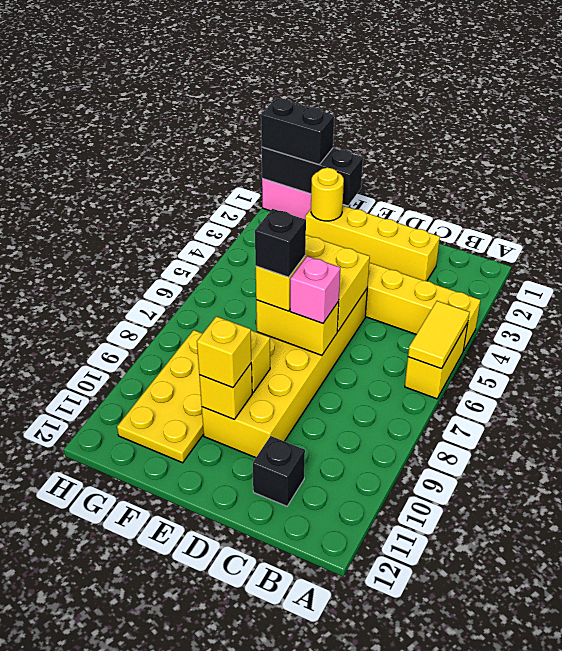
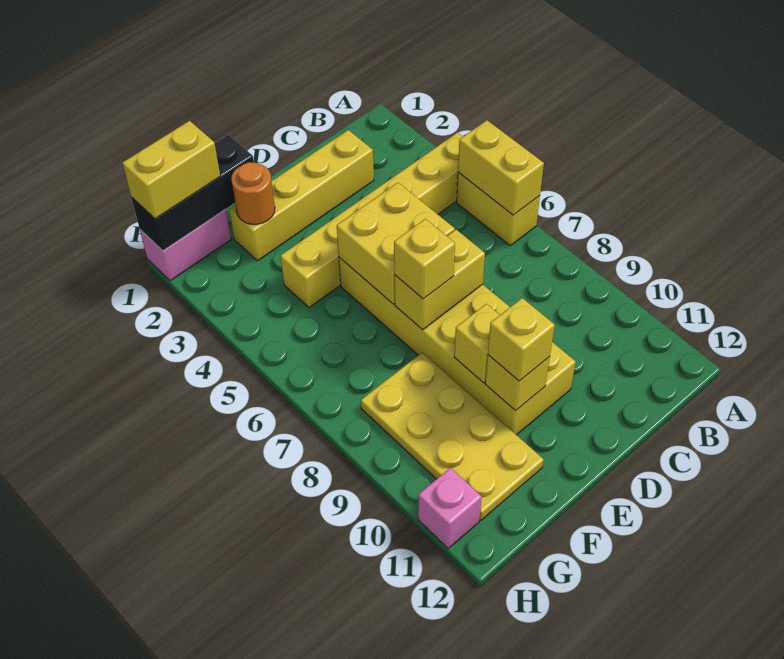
yellow tile A5:A6 level 2 -> yellow brick A5:A6 level 2
black brick C11 level 1 -> none
pink brick D7 level 3 -> pink brick H11 level 1
black brick E7 level 4 -> none
yellow round brick F2 level 2 -> orange round brick F2 level 2
black brick G1:H1 level 3 -> yellow brick G1:H1 level 3

